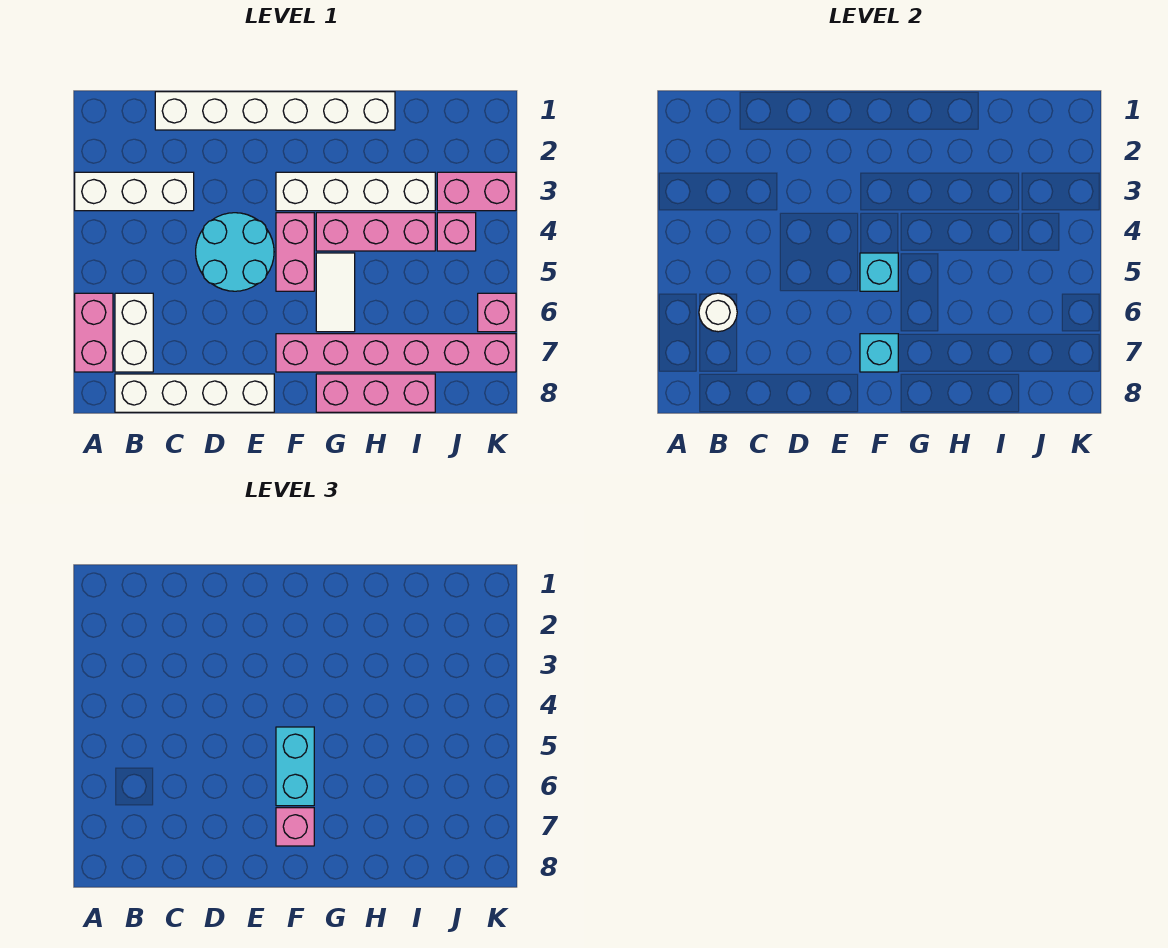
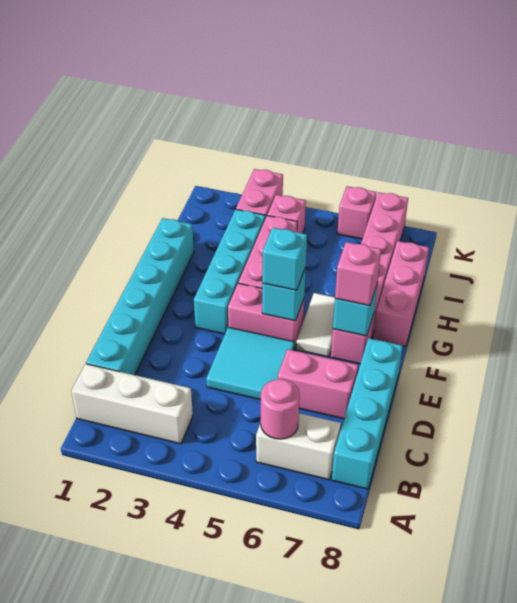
white brick A3:C3 level 1 -> white brick B1:B3 level 1
pink brick A6:A7 level 1 -> pink brick D6:D7 level 1
white round brick B6 level 2 -> pink round brick B6 level 2
white brick B8:E8 level 1 -> cyan brick B8:E8 level 1
white brick C1:H1 level 1 -> cyan brick C1:H1 level 1
cyan round brick D4:E5 level 1 -> cyan tile D4:E5 level 1
white brick F3:I3 level 1 -> cyan brick F3:I3 level 1
cyan brick F5:F6 level 3 -> cyan brick F5 level 3
white tile G5:G6 level 1 -> white tile F6:G6 level 1

